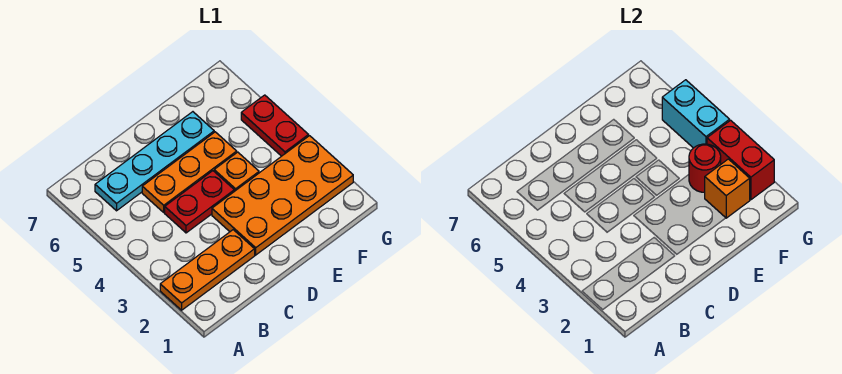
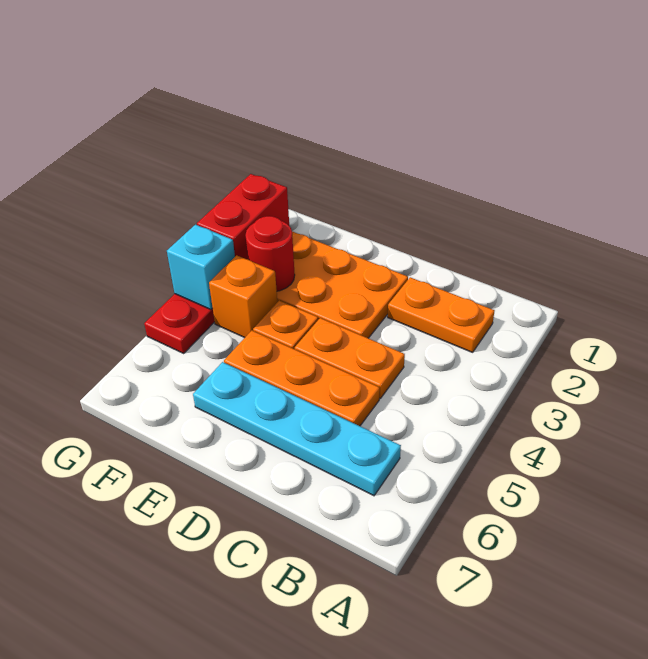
orange plate A2:C2 level 1 -> orange plate B2:C2 level 1
red plate C4:D4 level 1 -> orange plate C4:D4 level 1
orange brick F2 level 2 -> orange brick F4 level 1
cyan brick G4:G5 level 2 -> cyan brick G4 level 2

